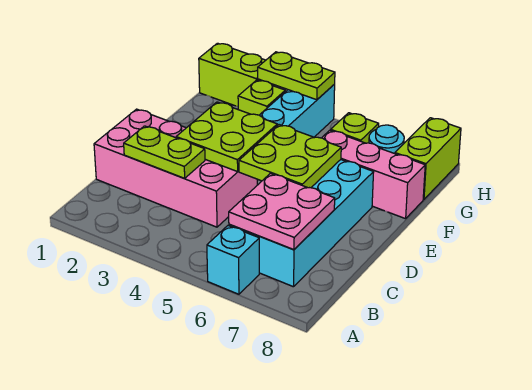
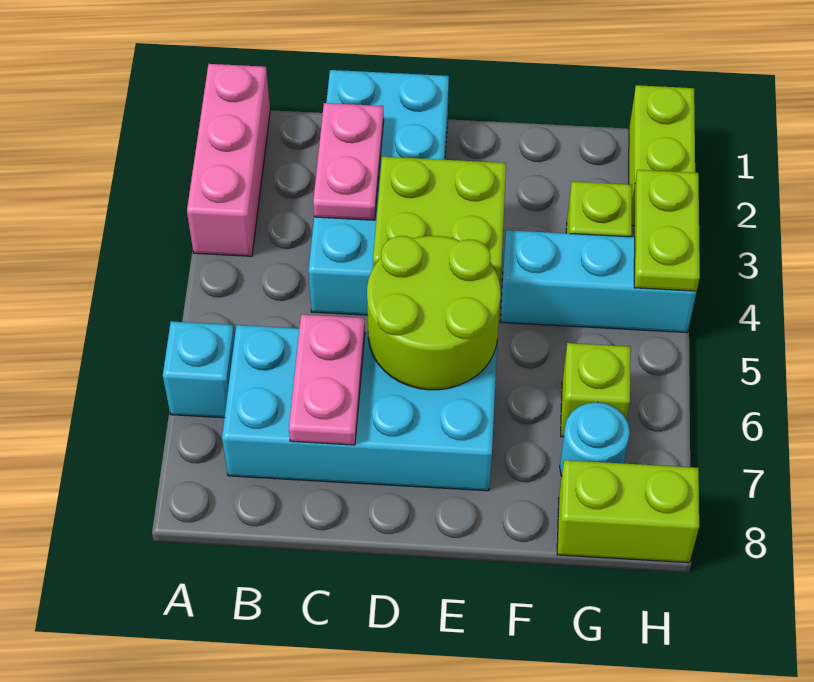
pink plate B6:C7 level 2 -> pink plate C6:C7 level 2
pink brick C1:D4 level 1 -> cyan brick C1:D4 level 1
lime plate C2:C3 level 2 -> pink plate C2:C3 level 2
lime plate D5:E6 level 2 -> lime round brick D5:E6 level 2
pink brick F6:F8 level 1 -> pink brick A1:A3 level 1

